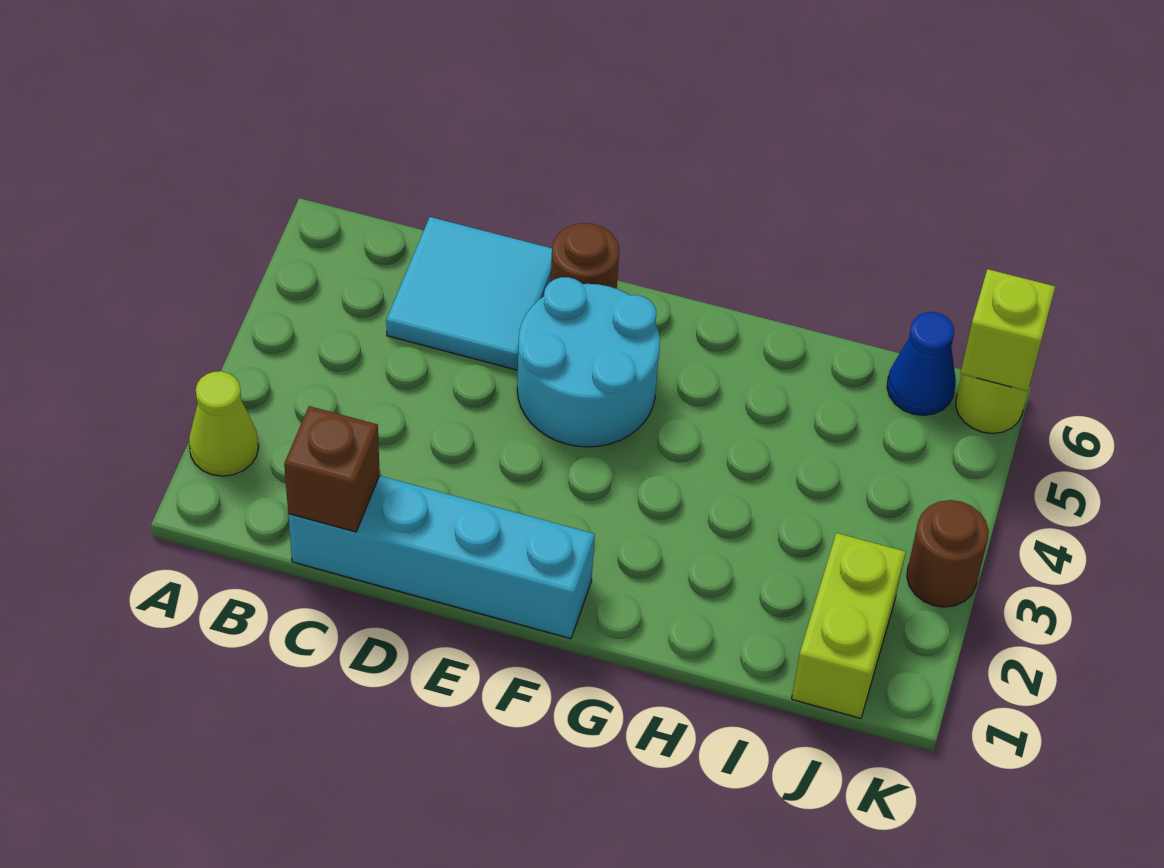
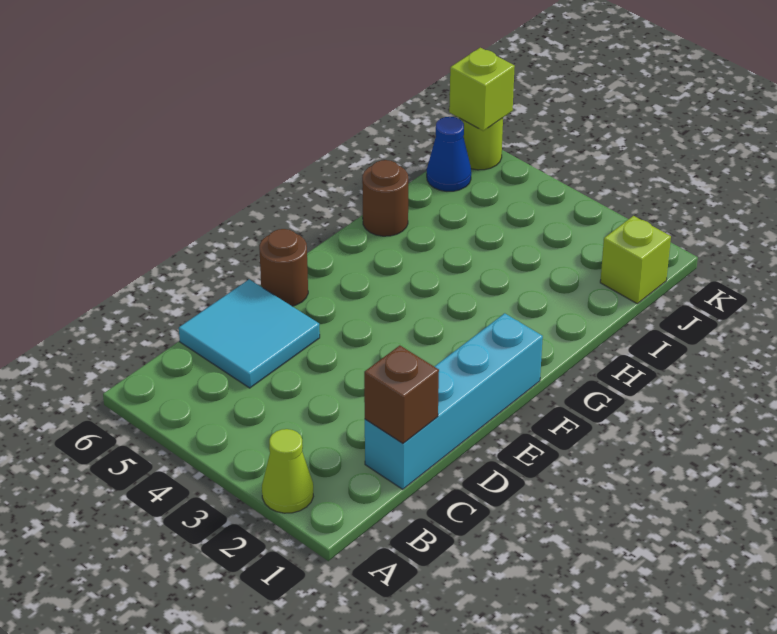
cyan round brick E4:F5 level 1 -> none
lime brick J1:J2 level 1 -> lime brick J1 level 1
brown round brick K3 level 1 -> brown round brick H6 level 1

